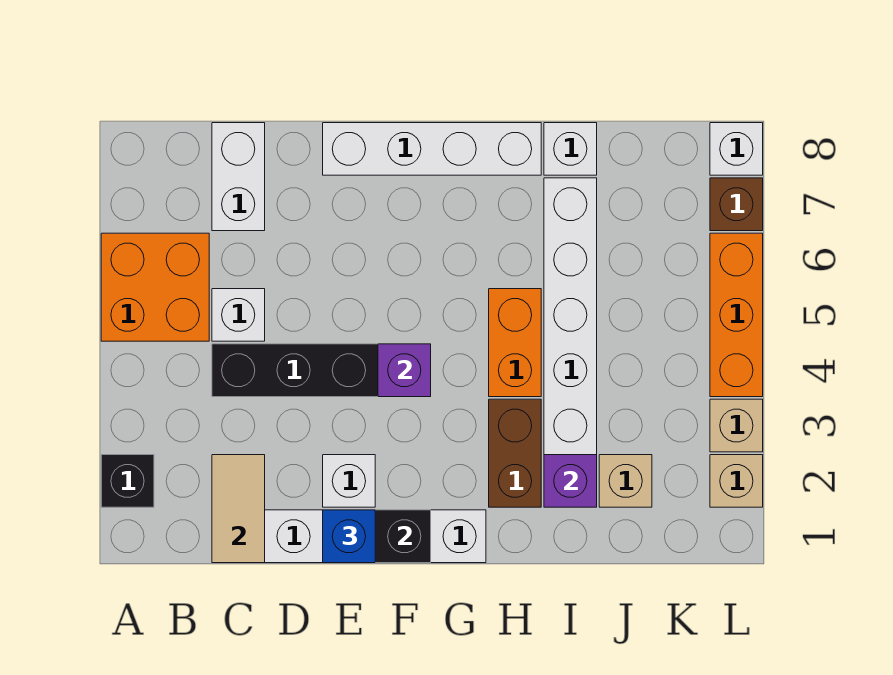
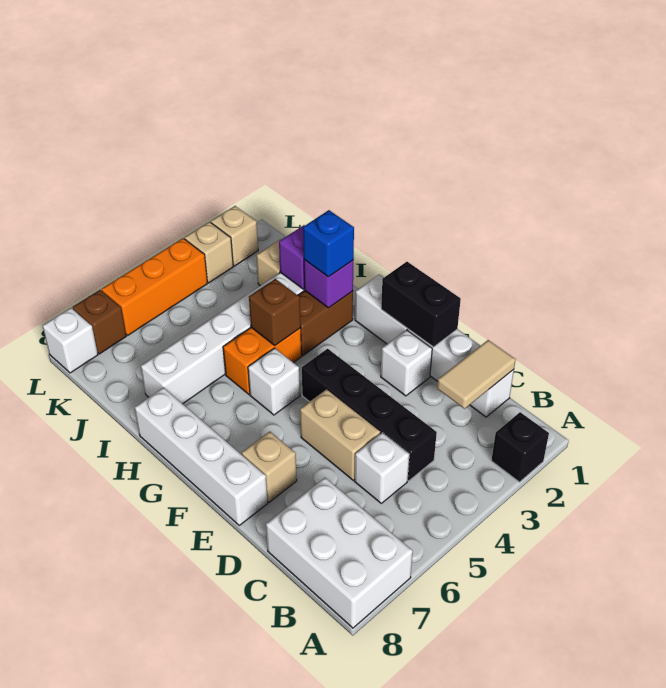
orange brick A5:B6 level 1 -> none
white brick C7:C8 level 1 -> white brick A7:C8 level 1
none -> tan brick D5:E5 level 1
blue brick E1 level 3 -> blue brick H2 level 3
none -> tan brick E7 level 1
purple brick F4 level 2 -> purple brick H2 level 2
none -> brown brick H4 level 2
white brick I8 level 1 -> white brick G5 level 1

